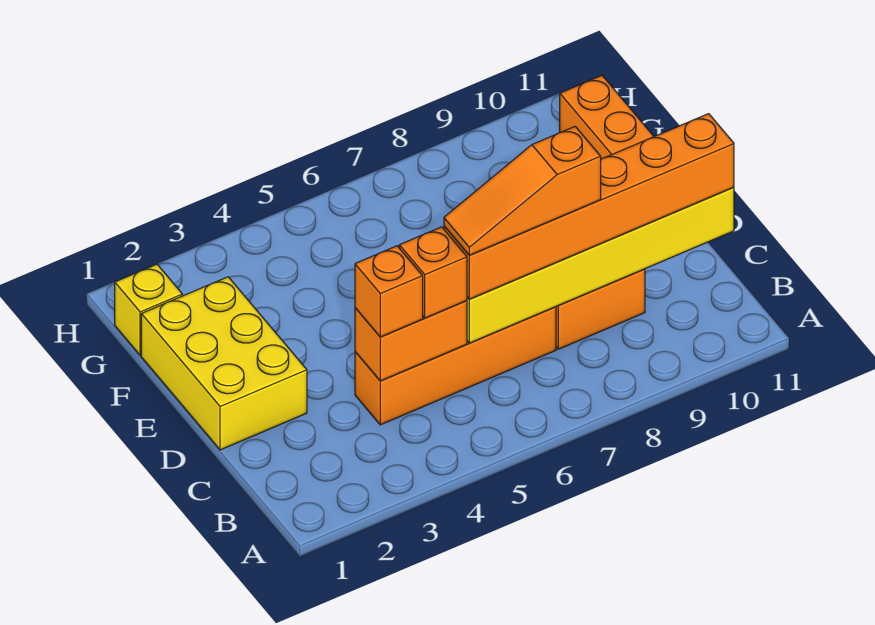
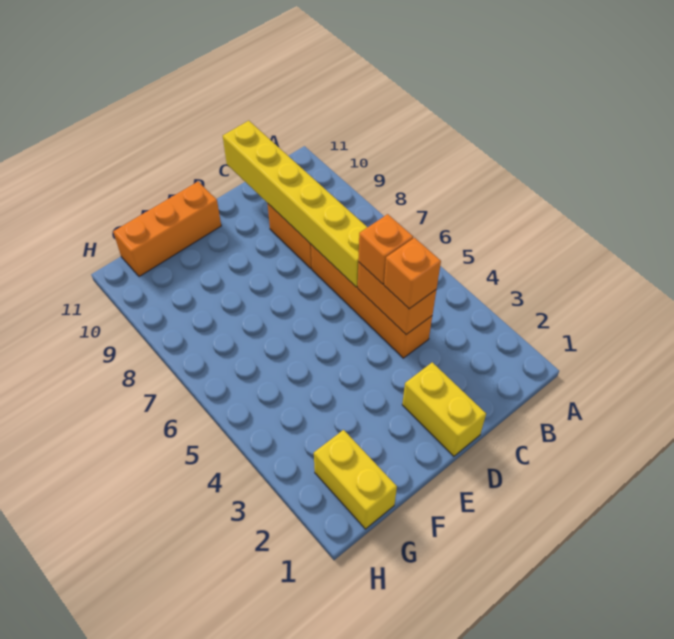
orange brick C6:C11 level 3 -> none
orange slope C6:C8 level 4 top 8 -> none
yellow brick D1:F2 level 1 -> yellow brick D1:D2 level 1
yellow brick G1 level 1 -> yellow brick G1:G2 level 1

